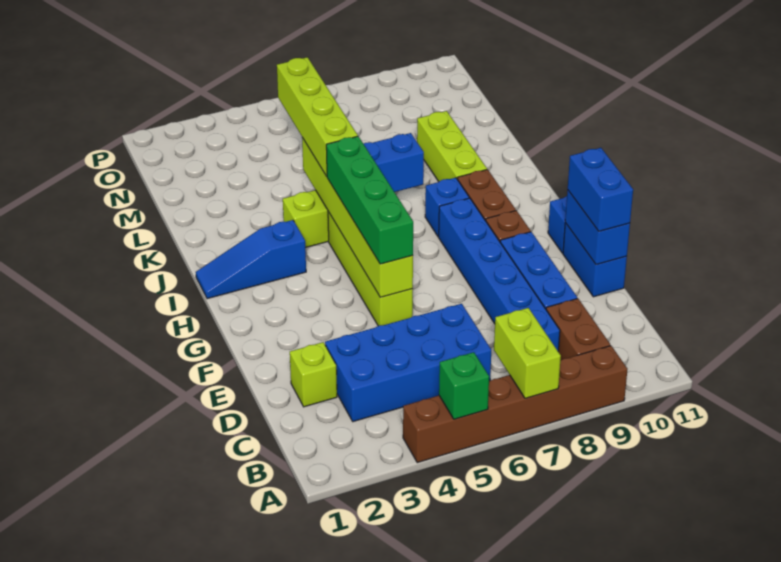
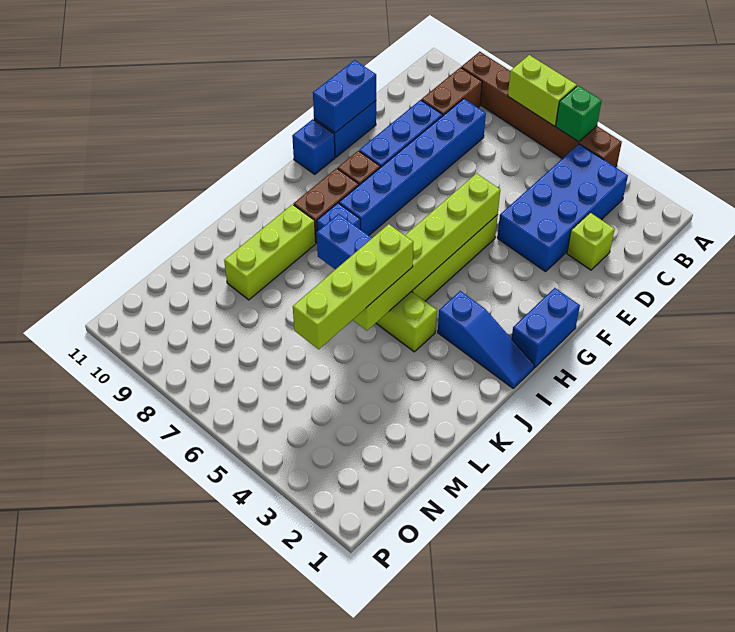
lime brick A7:B7 level 2 -> lime brick A6:A7 level 2
blue brick C3:D6 level 1 -> blue brick B3:E4 level 1
blue brick E11:F11 level 3 -> blue brick G1:H1 level 1
green brick F5:I5 level 3 -> none

